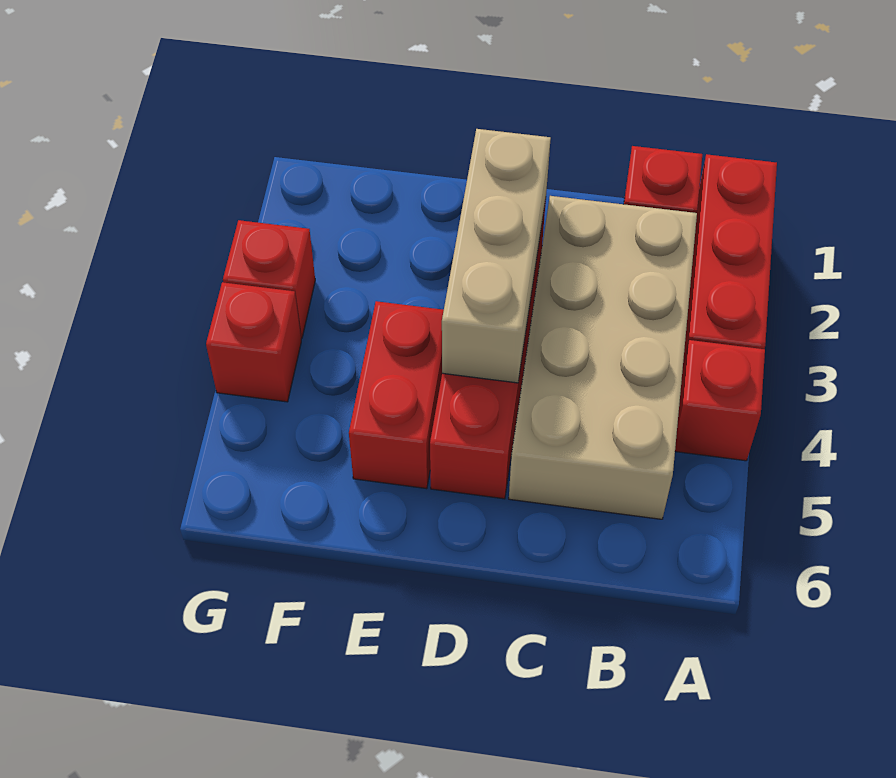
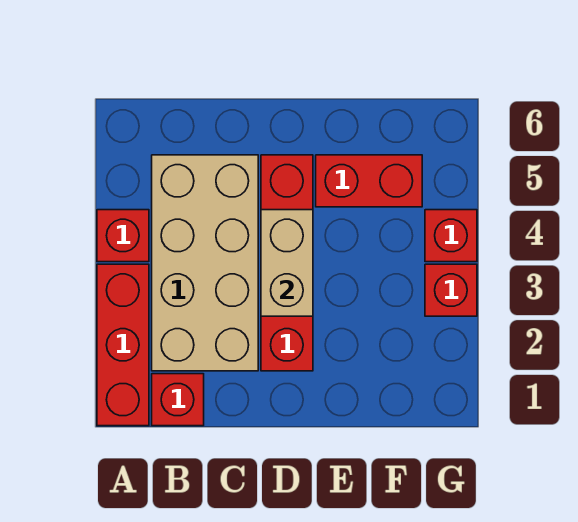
tan brick D2:D4 level 2 -> tan brick D3:D4 level 2
red brick E4:E5 level 1 -> red brick E5:F5 level 1

